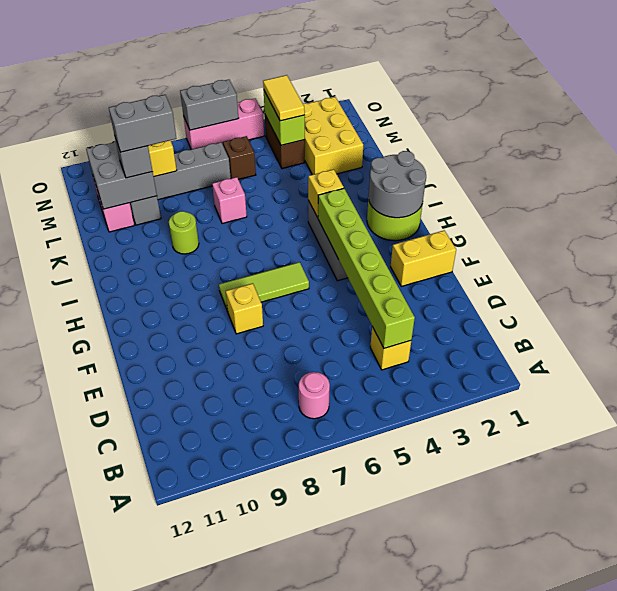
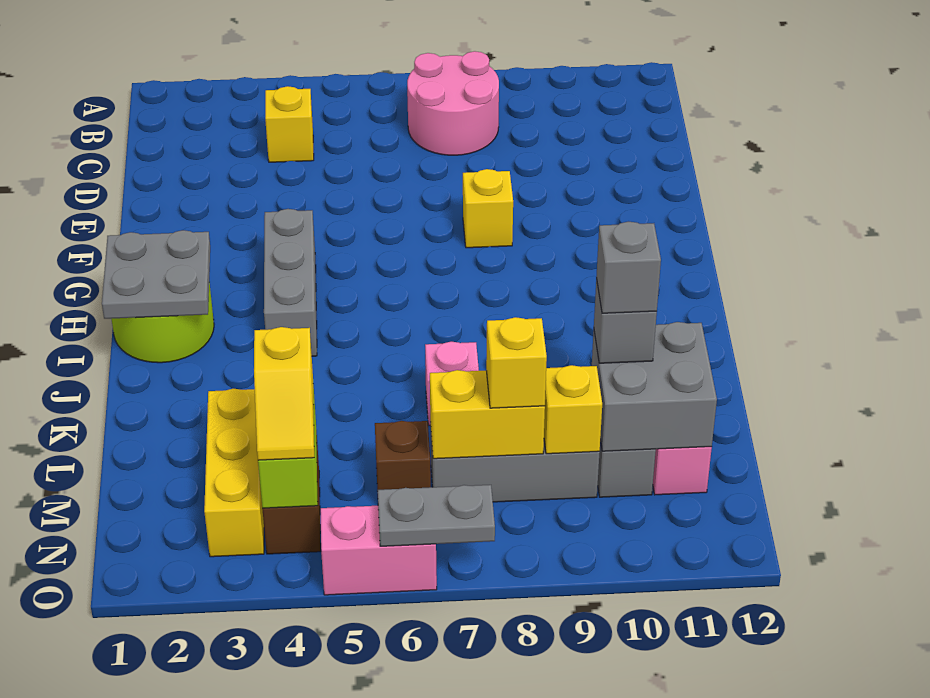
pink round brick B7 level 1 -> pink round brick B7:C8 level 1
lime brick C4:H4 level 2 -> none
yellow brick F1:F2 level 1 -> yellow brick M7:M8 level 2
lime tile G6:G8 level 1 -> none
grey round brick H1:I2 level 2 -> grey plate H1:I2 level 2
yellow brick I4 level 2 -> yellow brick M8 level 3
lime round brick J9 level 1 -> none
yellow brick L2:N3 level 1 -> yellow brick L3:N3 level 1
grey brick L9:L10 level 4 -> grey brick L10 level 4
yellow tile M4:N4 level 3 -> yellow slope M4:N4 level 3 top M
pink brick O5:O7 level 1 -> pink brick O5:O6 level 1
grey brick O6:O7 level 2 -> grey plate O6:O7 level 2

